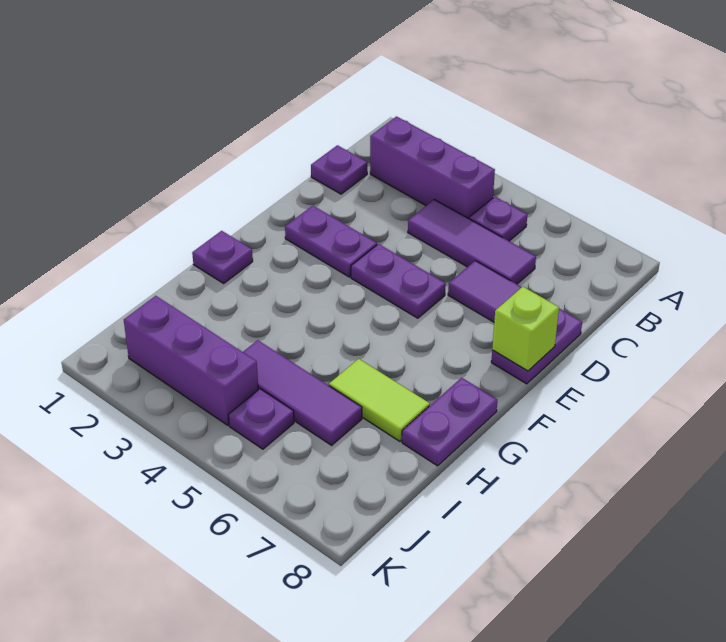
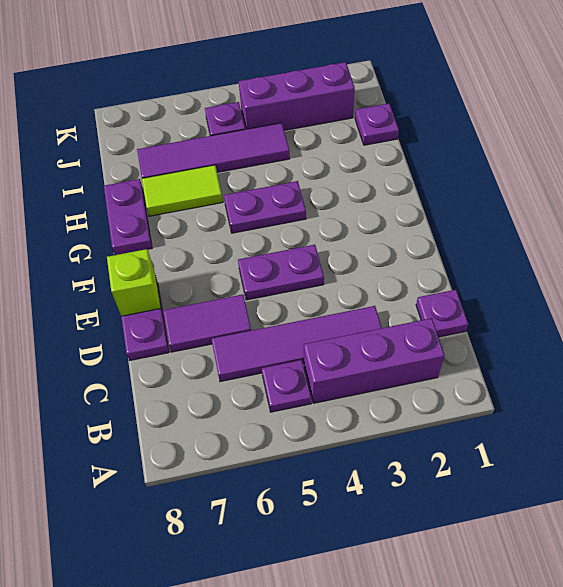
purple tile C4:C6 level 1 -> purple tile C3:C6 level 1
purple plate E2:E3 level 1 -> purple plate G4:G5 level 1
purple plate G1 level 1 -> purple plate I1 level 1
purple tile I4:I6 level 1 -> purple tile I4:I7 level 1

